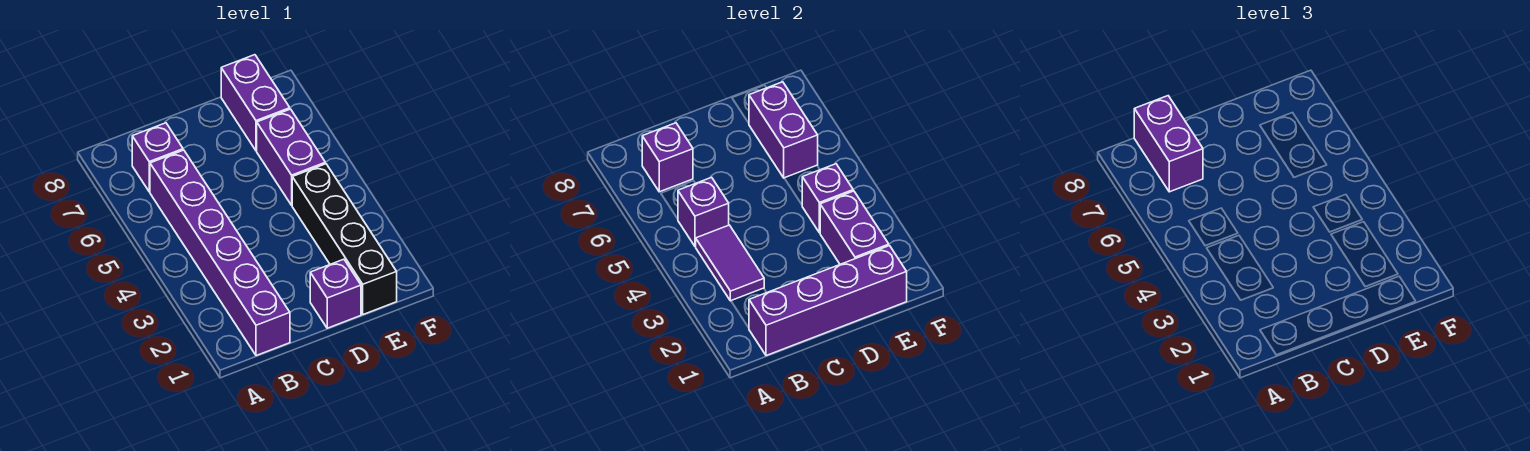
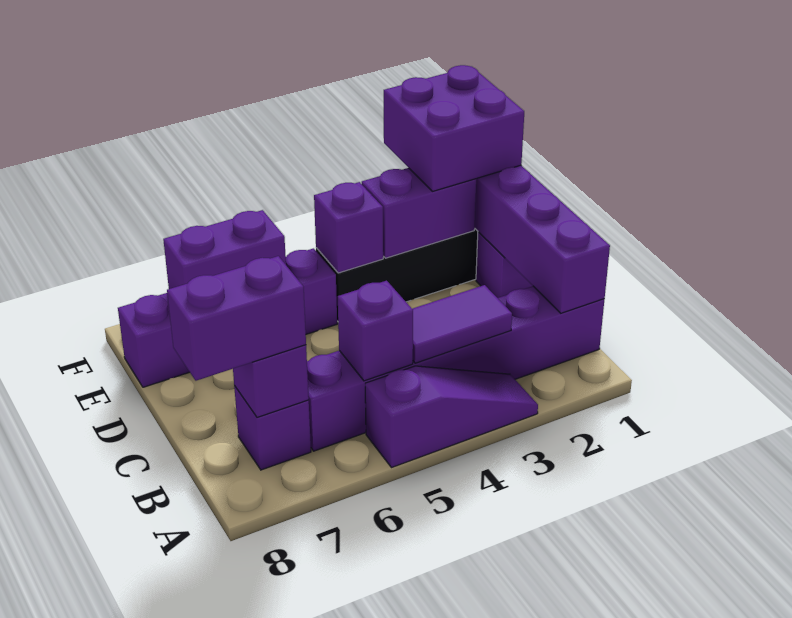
none -> purple slope A3:A5 level 1 top 5
none -> purple brick E1:F2 level 3

